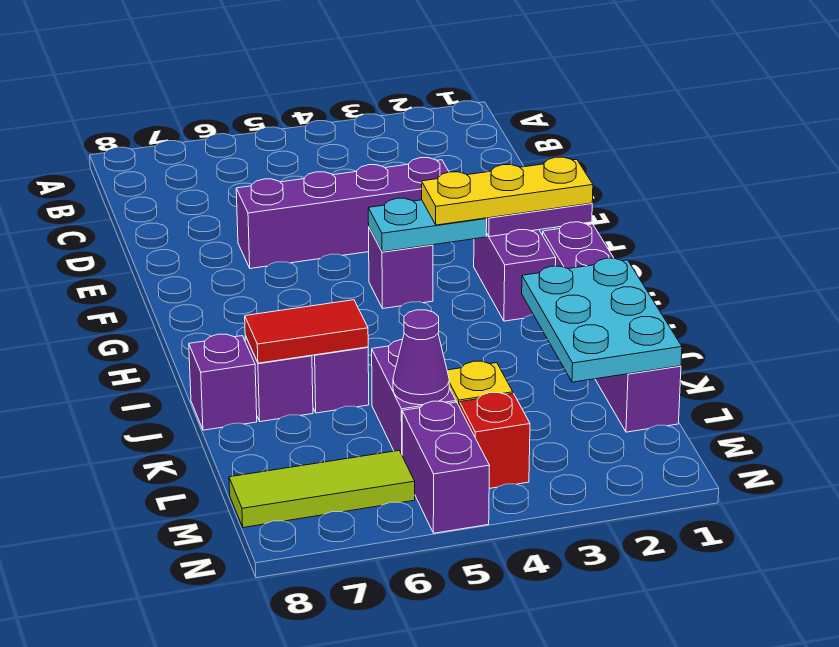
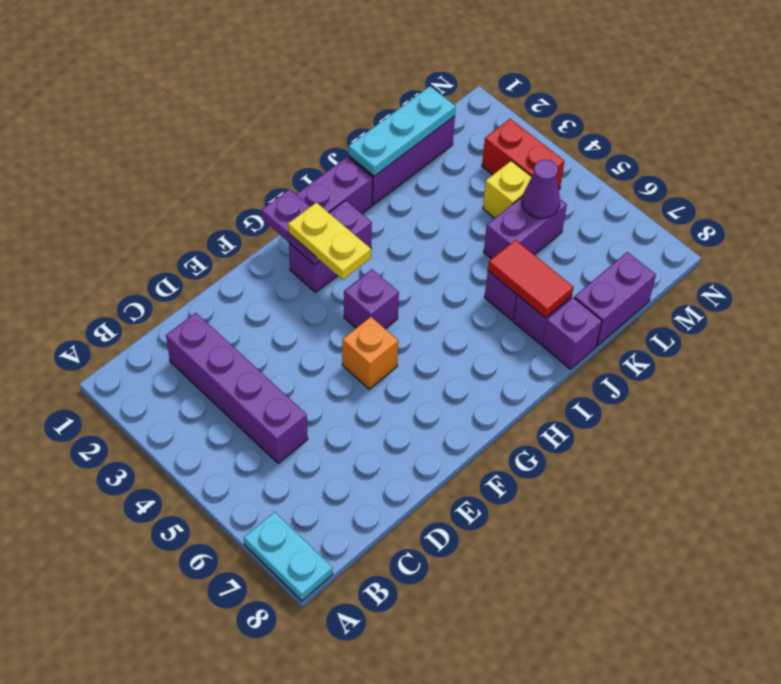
purple brick E3:E6 level 1 -> purple brick C2:C5 level 1
none -> orange brick F5 level 1
yellow plate G1:G3 level 3 -> yellow plate G2:G3 level 3
cyan plate G3:G4 level 2 -> cyan plate A7:A8 level 1
cyan plate J1:L2 level 2 -> cyan plate J1:L1 level 2
red brick M4 level 1 -> red brick M3:M4 level 1
purple brick M5:N5 level 1 -> purple brick K8:L8 level 1
lime tile M6:M8 level 1 -> none

